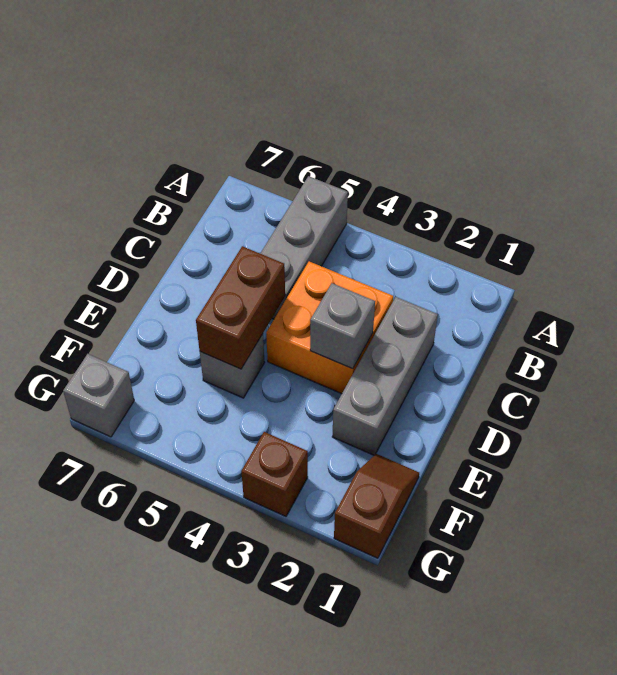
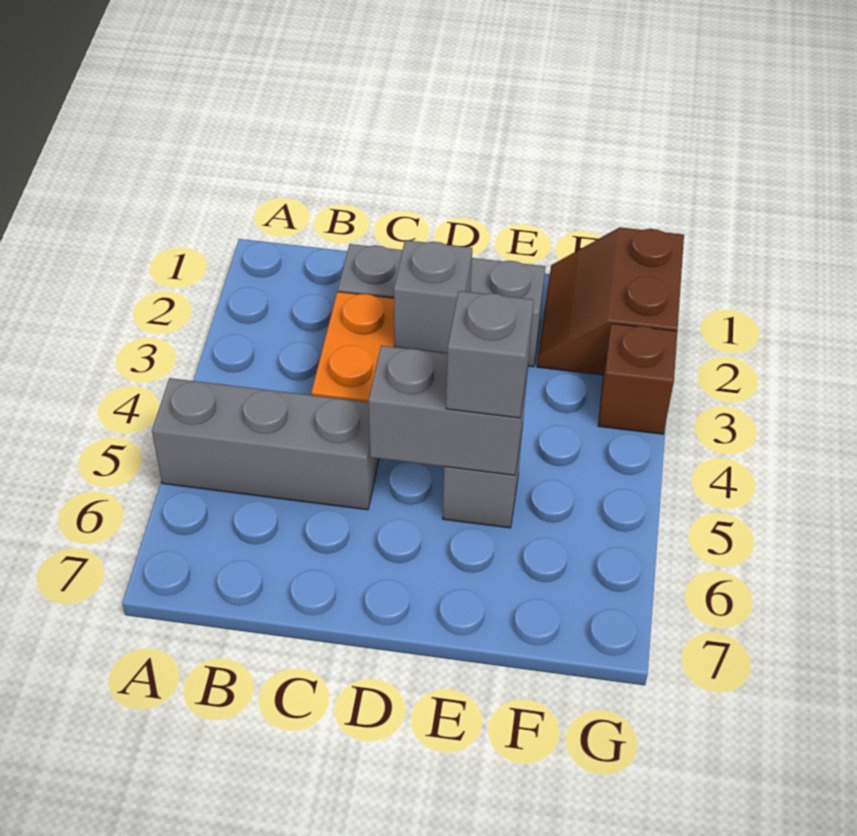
brown brick D5:E5 level 2 -> grey brick D5:E5 level 2
brown slope F1:G1 level 1 top G -> brown slope F1:G2 level 1 top G
grey brick G7 level 1 -> grey brick E5 level 3

